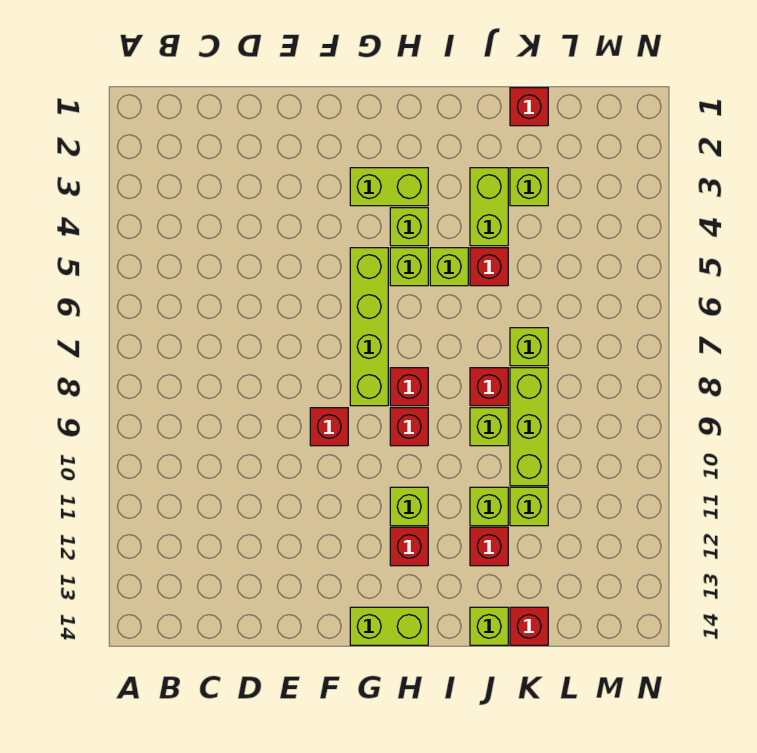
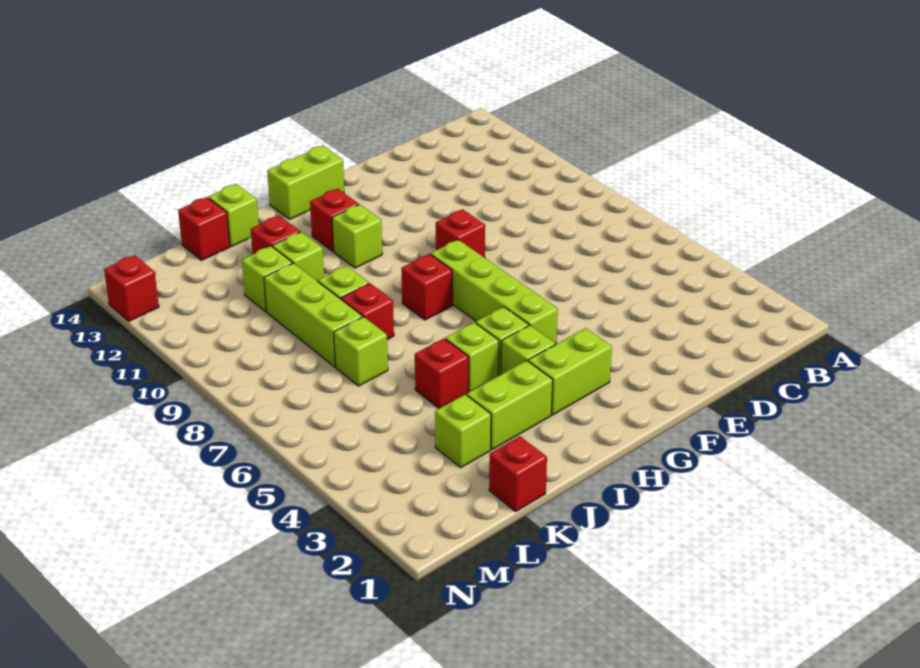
red brick H9 level 1 -> red brick N13 level 1
lime brick J3:J4 level 1 -> lime brick I3:J3 level 1

